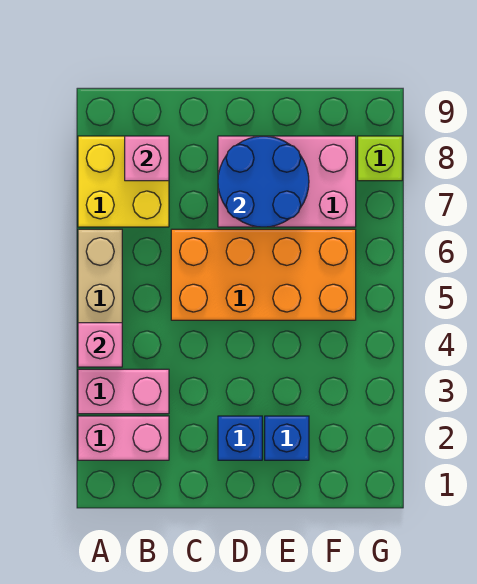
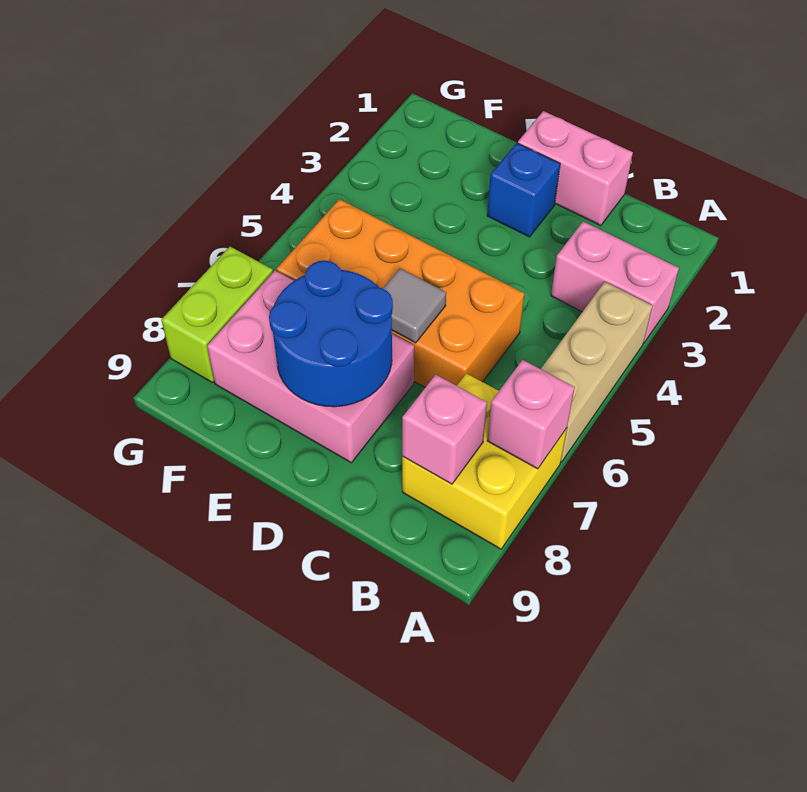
pink brick A2:B2 level 1 -> pink brick C1:D1 level 1
pink brick A4 level 2 -> pink brick A7 level 2
none -> grey tile D6 level 2
blue brick E2 level 1 -> none
lime brick G8 level 1 -> lime brick G7:G8 level 1

